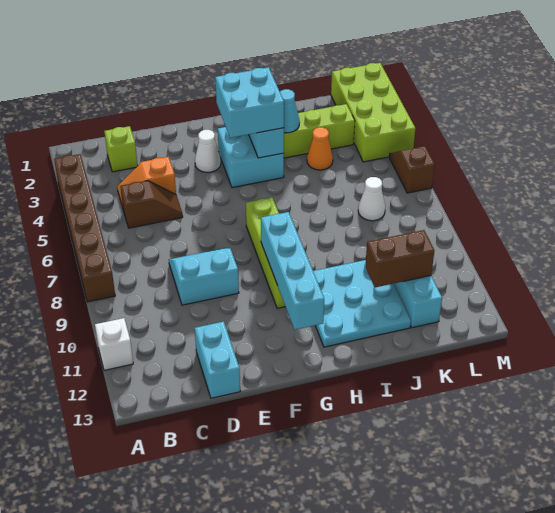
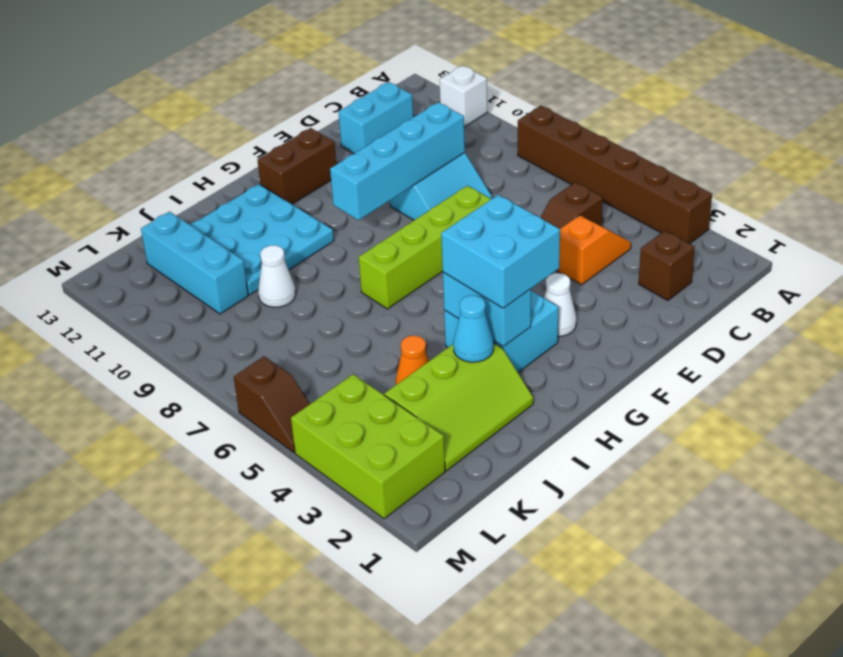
lime brick C2 level 1 -> brown brick C2 level 1
cyan brick D12:D13 level 1 -> cyan brick C12:D12 level 1
lime brick G7:G10 level 1 -> lime brick E7:H7 level 1
cyan brick G9:G12 level 2 -> cyan brick D9:G9 level 2
brown brick J11:K11 level 2 -> brown brick F12:G12 level 1
white cone K7 level 1 -> white cone J9 level 1
lime brick L1:M4 level 1 -> lime brick L2:M4 level 1

